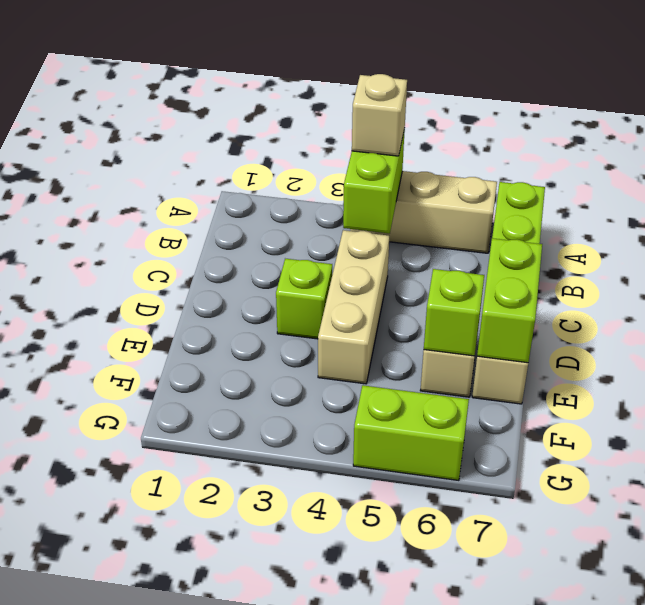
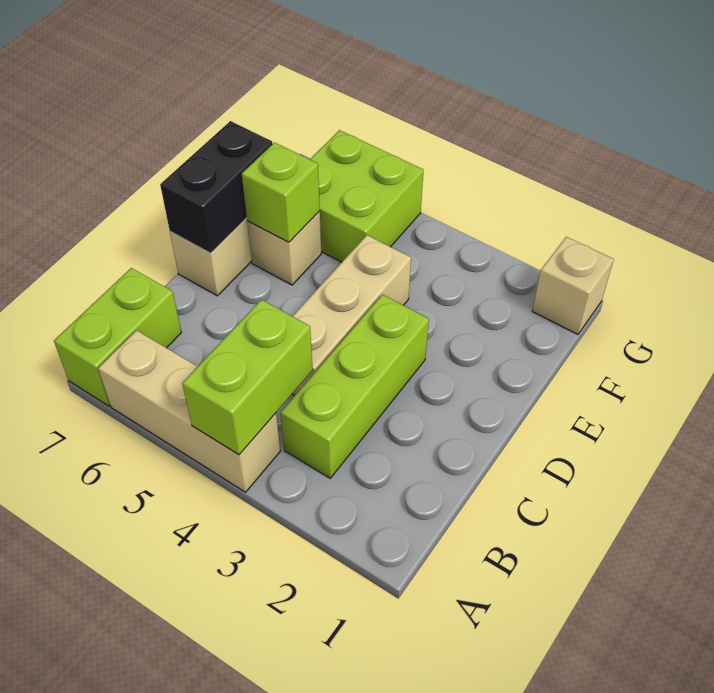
tan brick A4 level 3 -> tan brick G1 level 1
lime brick D3 level 1 -> lime brick B3:D3 level 1
lime brick D7:E7 level 2 -> black brick D7:E7 level 2
lime brick G5:G6 level 1 -> lime brick F5:G6 level 1

